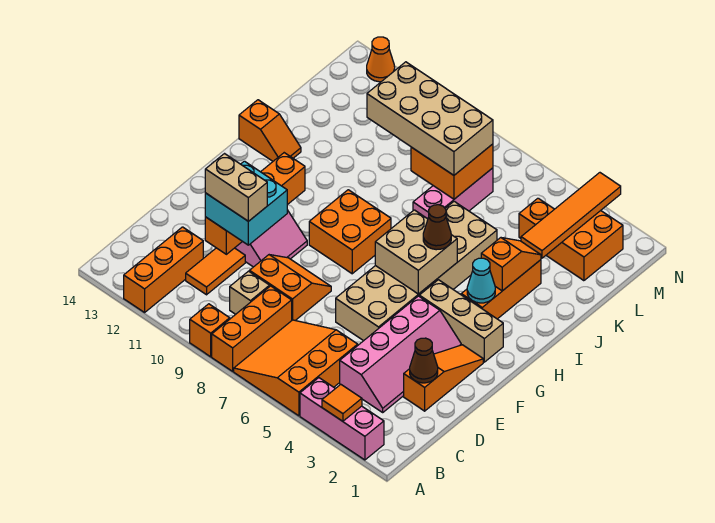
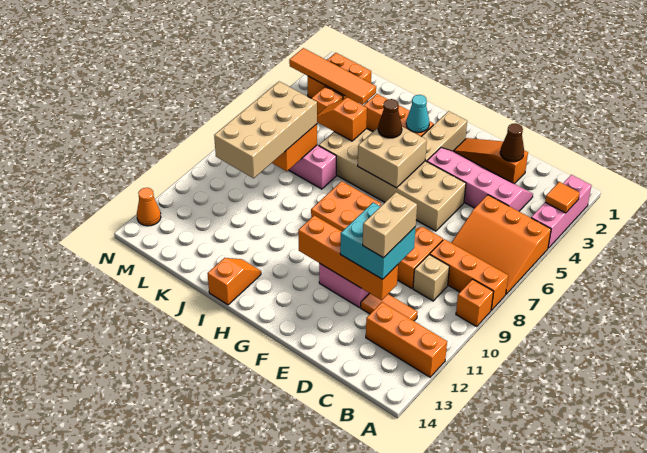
orange slope I3:J3 level 2 top I -> orange slope J5:K5 level 2 top J

